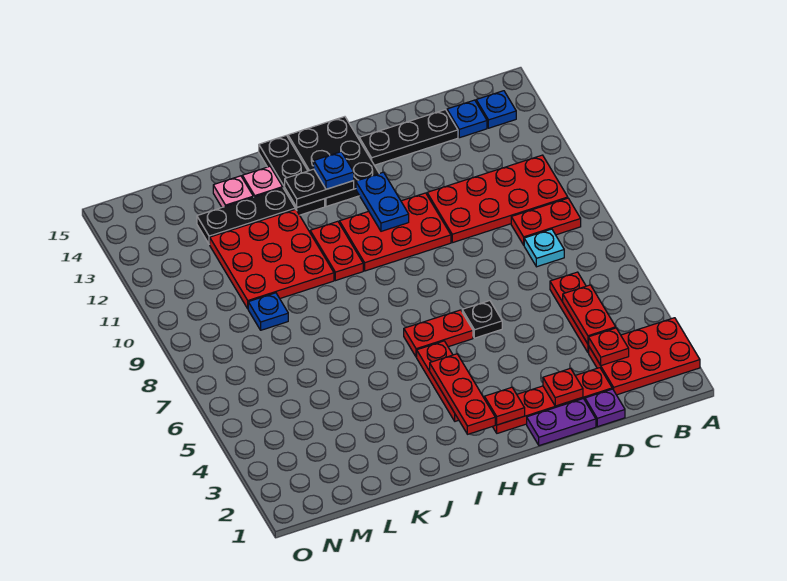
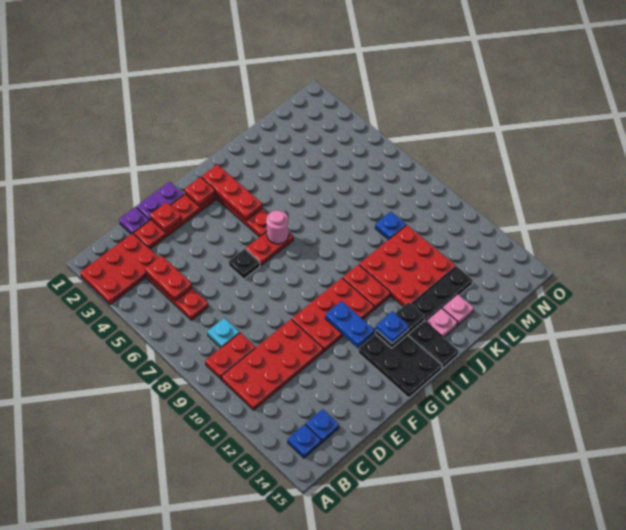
red plate C3 level 2 -> none
black plate D14:F14 level 1 -> none
none -> pink round brick H6 level 2

